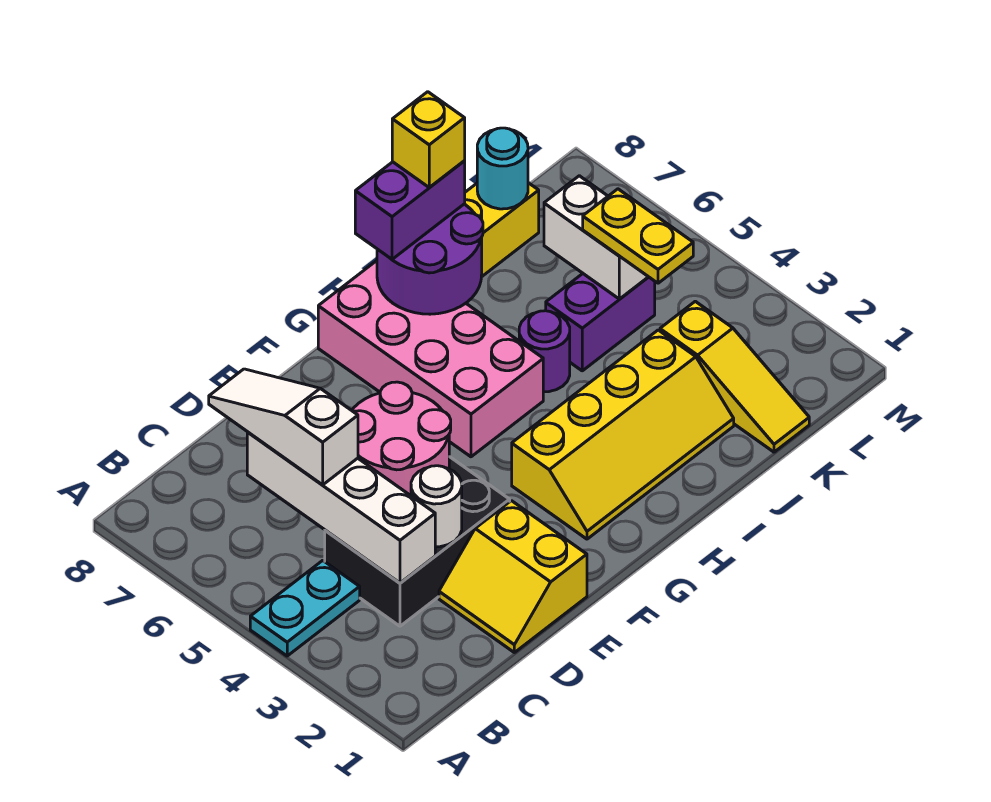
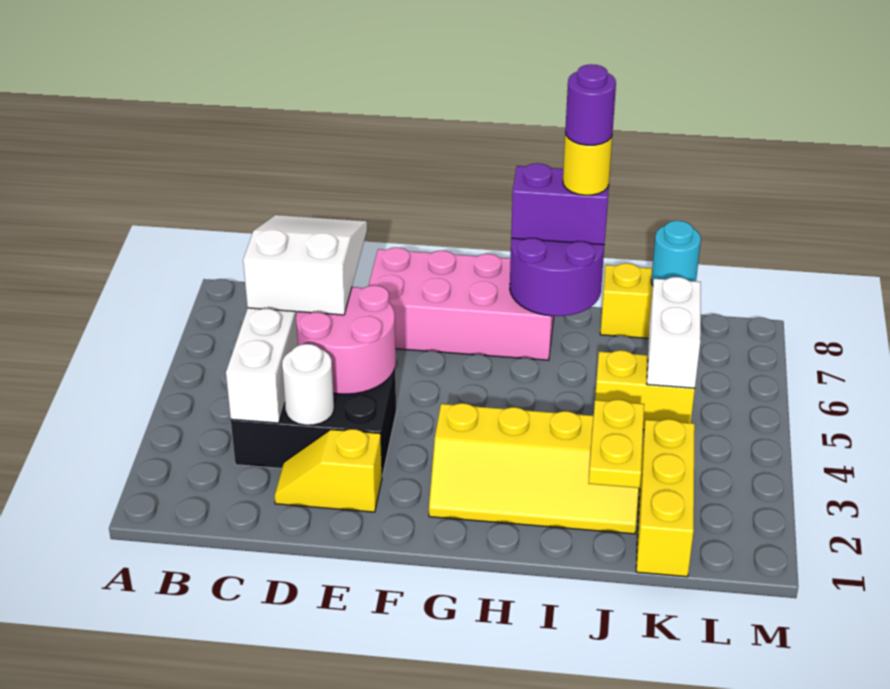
cyan plate A4:B4 level 1 -> none
white slope C5:C7 level 3 top 5 -> white slope C5:D7 level 3 top 5
yellow slope D1:E2 level 1 top E -> yellow slope D2:E2 level 1 top E
pink brick G5:H8 level 1 -> pink brick E7:H8 level 1
purple round brick I5 level 1 -> purple round brick I8 level 5
yellow brick I8 level 4 -> yellow round brick I8 level 4
purple brick J5:K5 level 1 -> yellow brick J5:K5 level 1
yellow slope K1:K3 level 1 top 3 -> yellow brick K1:K3 level 1
yellow plate K4:K5 level 3 -> yellow plate J2:J3 level 2

